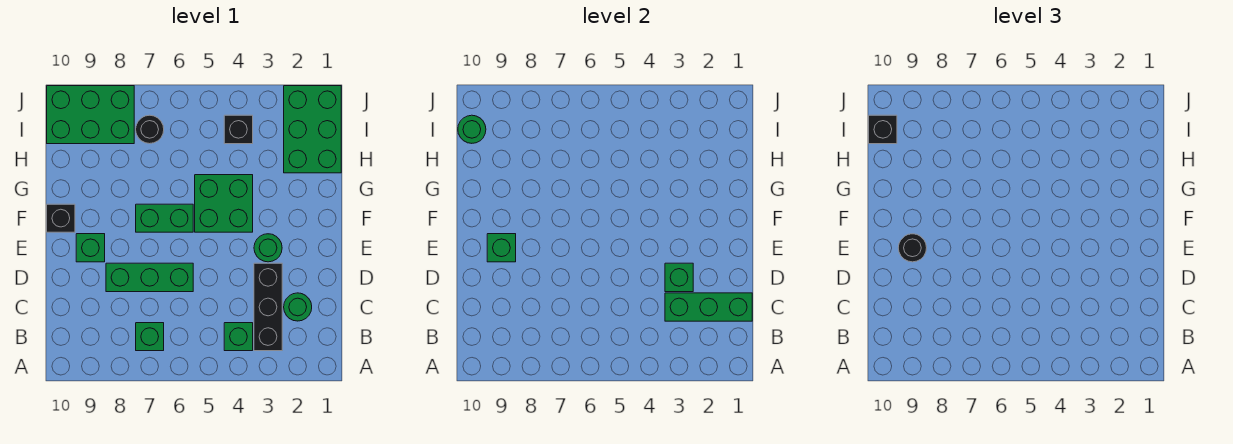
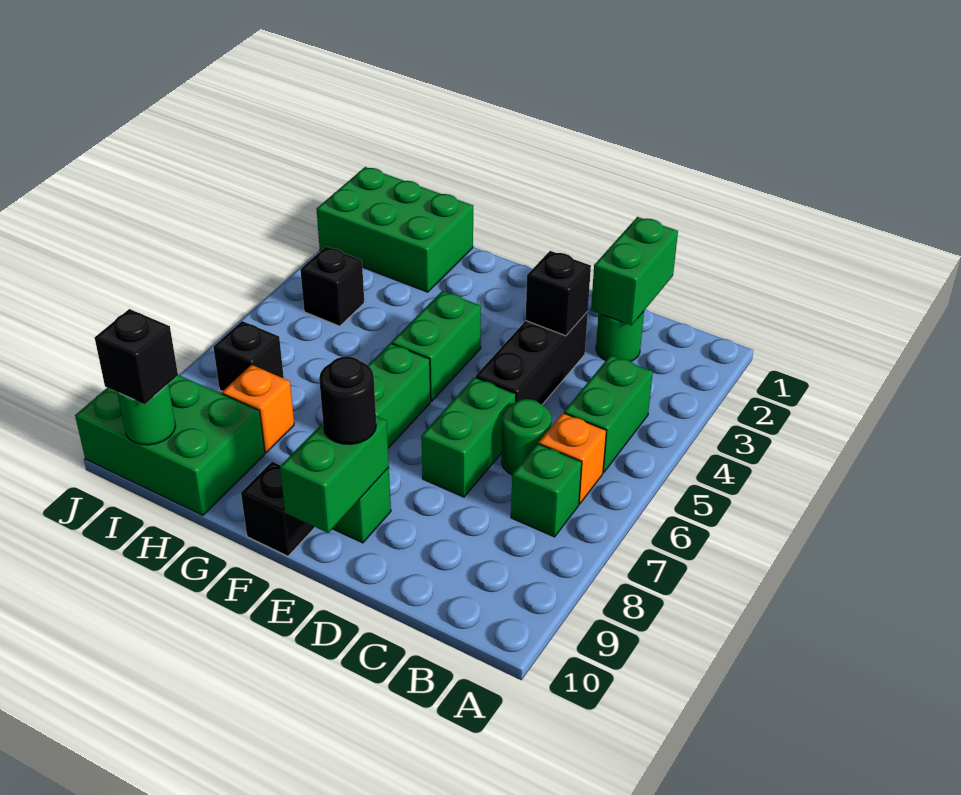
black brick B3:D3 level 1 -> black brick D3:D5 level 1
green brick B4 level 1 -> green brick B4:B5 level 1
none -> orange brick B6 level 1
green brick C1:C3 level 2 -> green brick C1:C2 level 2
green brick D3 level 2 -> black brick D3 level 2
green brick D6:D8 level 1 -> green brick D6:D7 level 1
green round brick E3 level 1 -> green round brick C6 level 1
green brick E9 level 2 -> green brick E9:E10 level 2
green brick F4:G5 level 1 -> green brick F4:F5 level 1
none -> orange brick H8 level 1
black round brick I7 level 1 -> black brick I7 level 1
green brick I8:J10 level 1 -> green brick H9:J10 level 1

